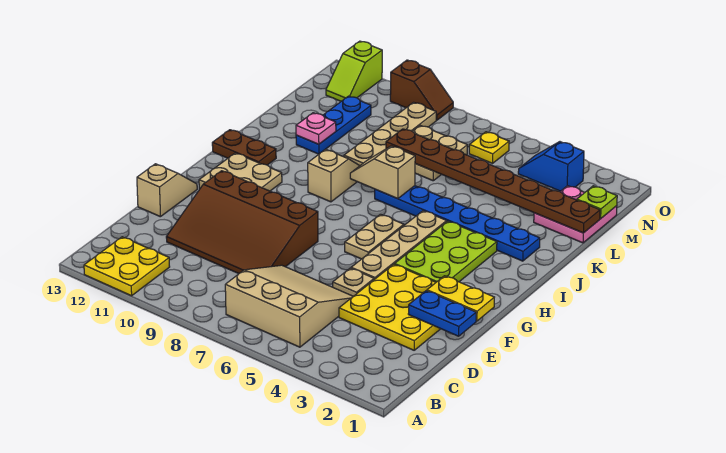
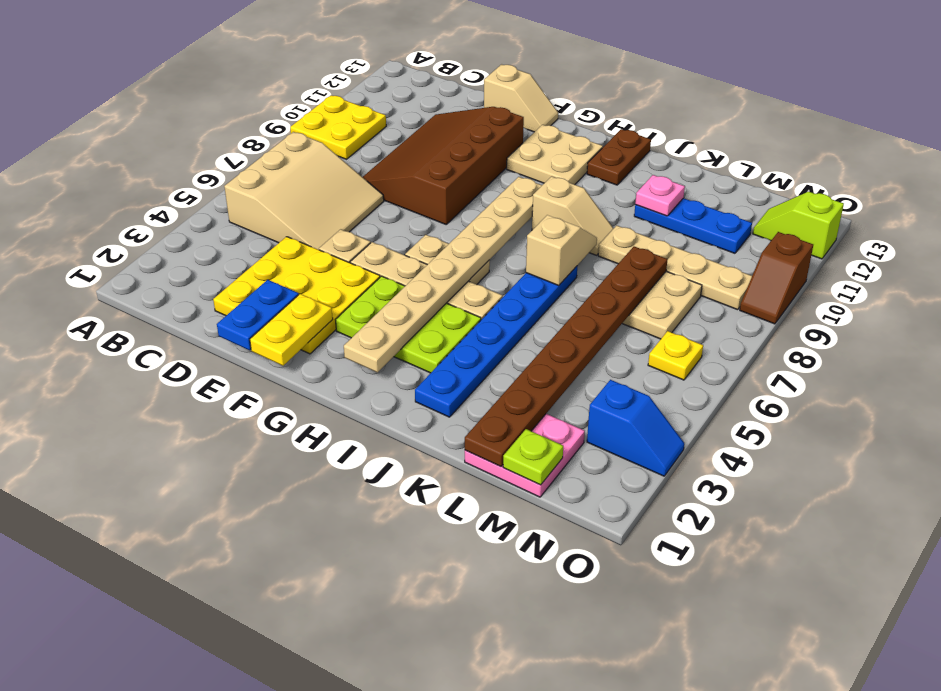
yellow plate A11:B12 level 1 -> yellow plate A9:B10 level 1
none -> tan plate H2:H9 level 2
blue slope N3:N4 level 1 top 3 -> blue slope N3:O3 level 1 top N

